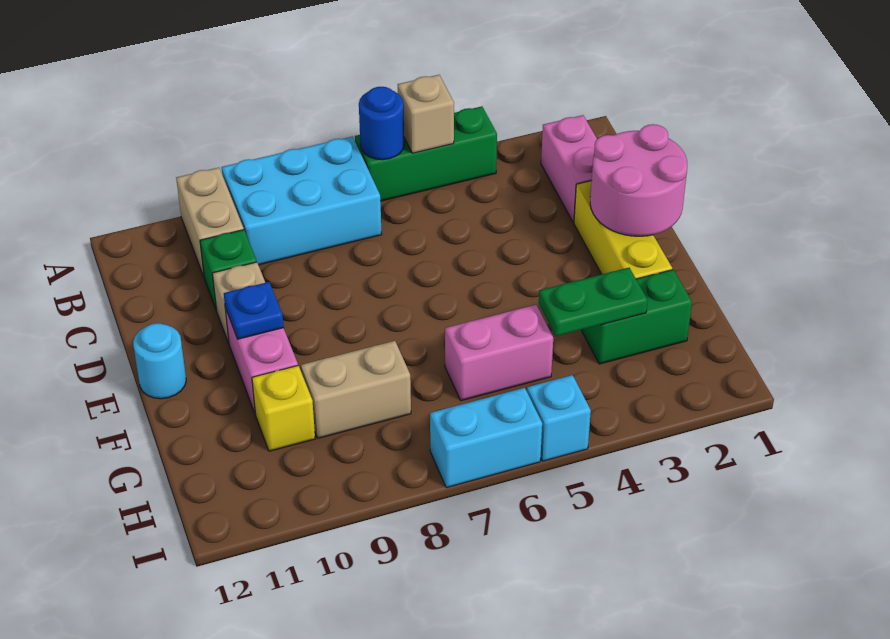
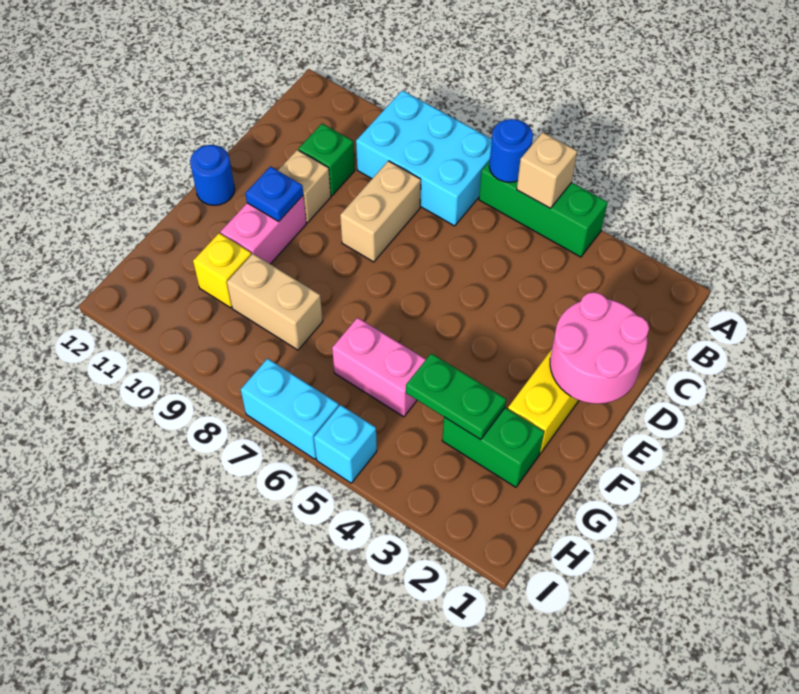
tan brick A10:B10 level 1 -> tan brick C8:D8 level 1
pink brick B2:C2 level 1 -> none
cyan round brick E12 level 1 -> blue round brick E12 level 1

